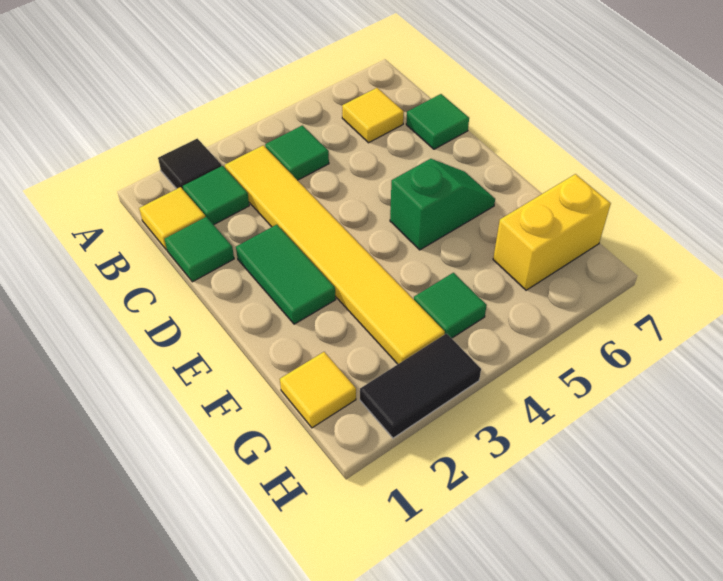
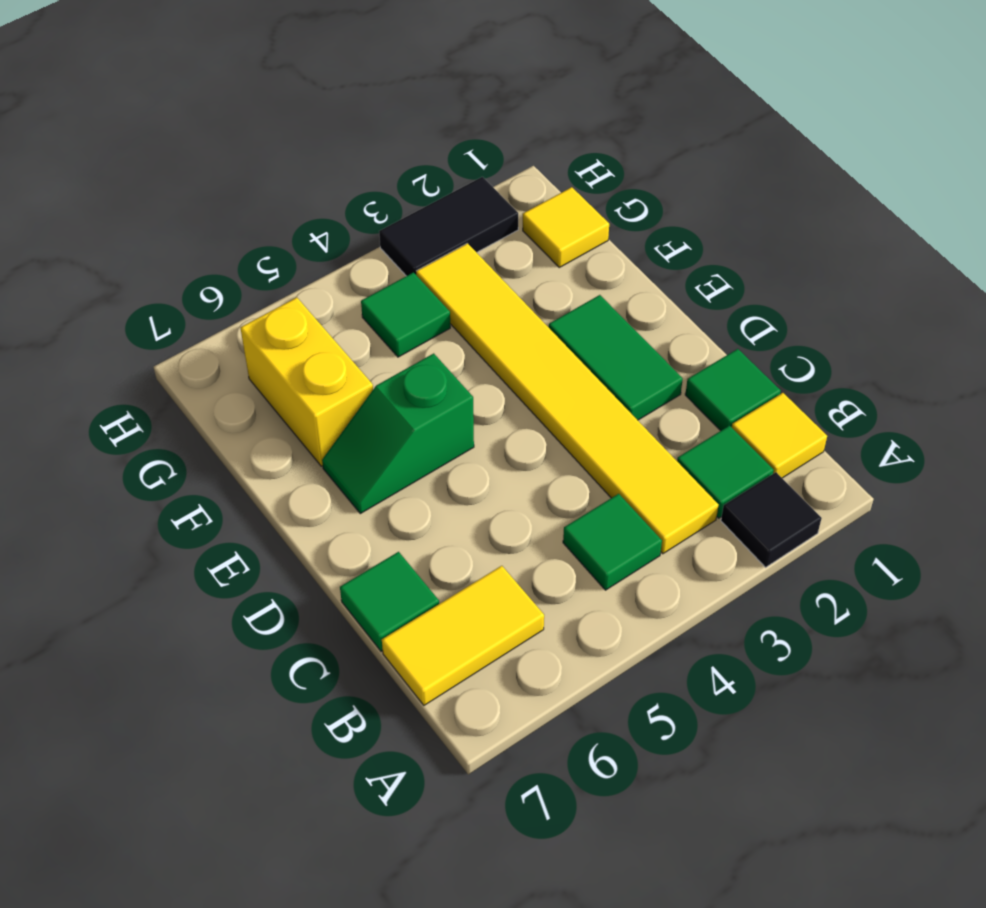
yellow tile B6 level 1 -> yellow tile B6:B7 level 1
yellow brick G6:G7 level 1 -> yellow brick F6:G6 level 1

